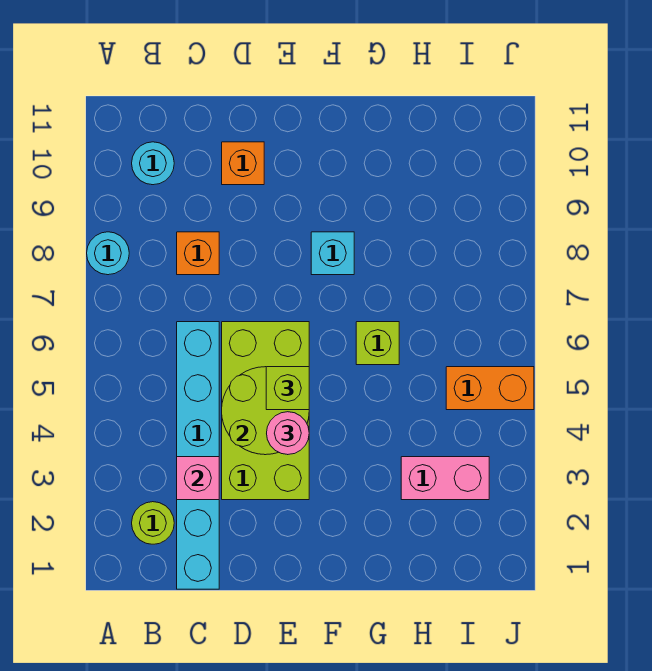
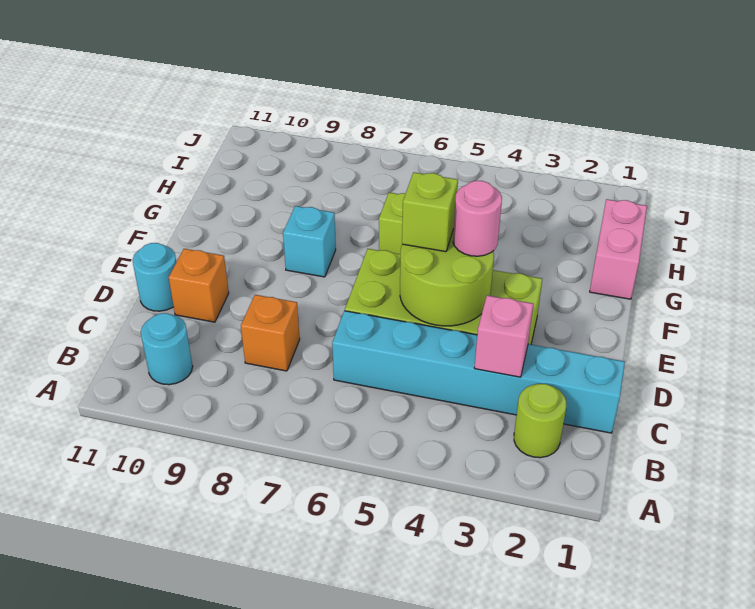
cyan round brick A8 level 1 -> cyan round brick D11 level 1
pink brick H3:I3 level 1 -> pink brick G1:H1 level 1
orange brick I5:J5 level 1 -> none

